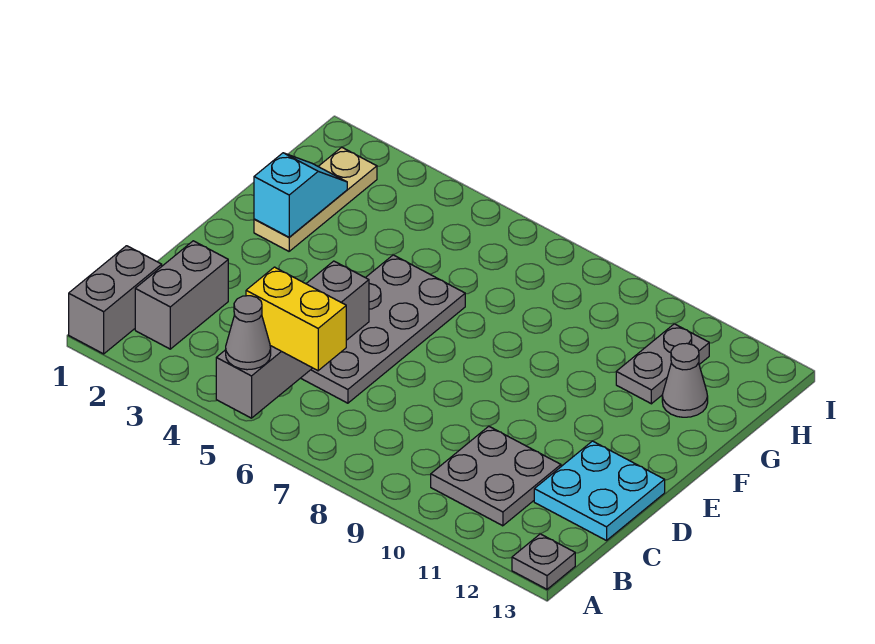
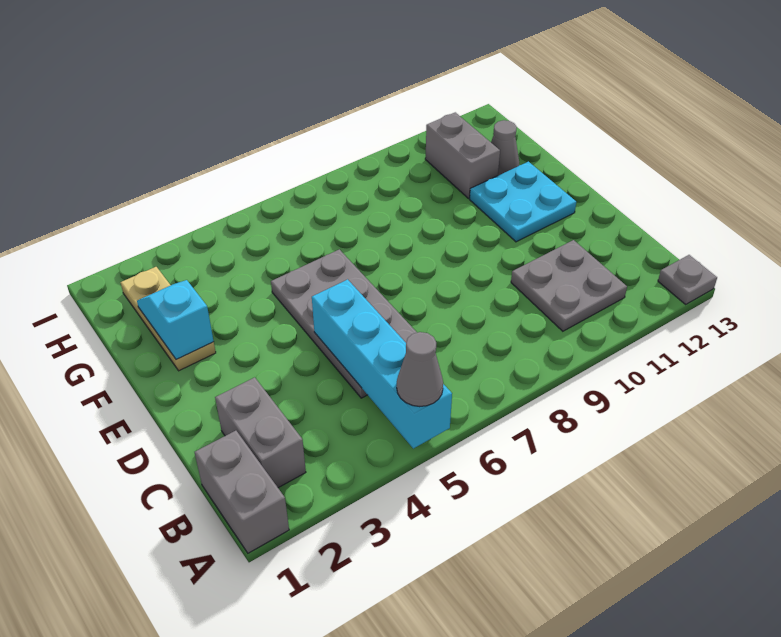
grey brick A5:D5 level 2 -> cyan brick A5:D5 level 2
yellow brick B5:B6 level 3 -> none
cyan plate C12:D13 level 1 -> cyan plate E11:F12 level 1
grey plate G11:H11 level 1 -> grey brick G11:H11 level 1

